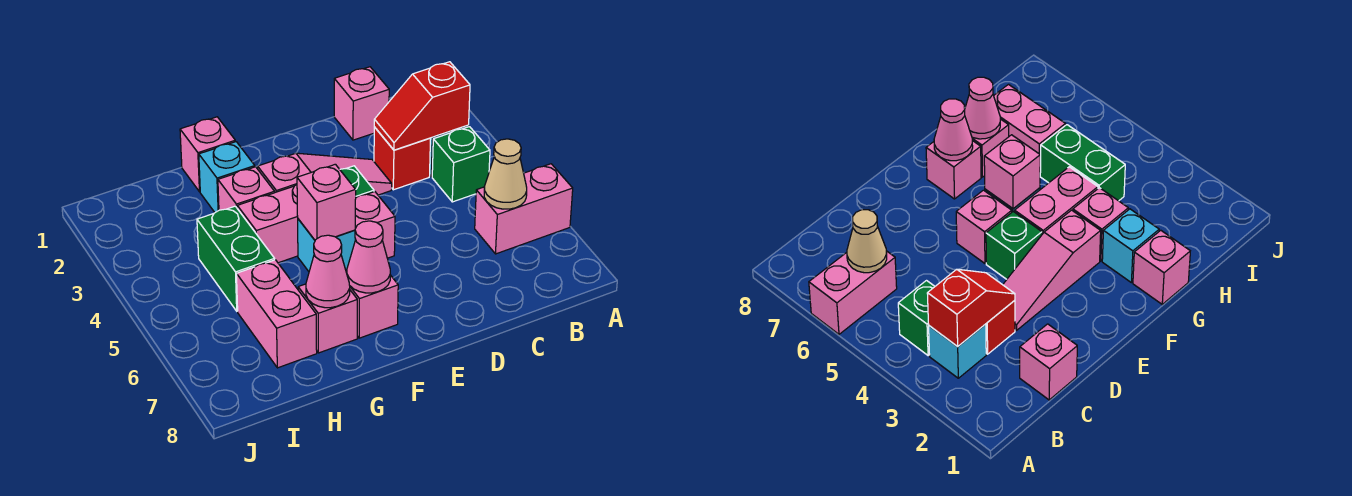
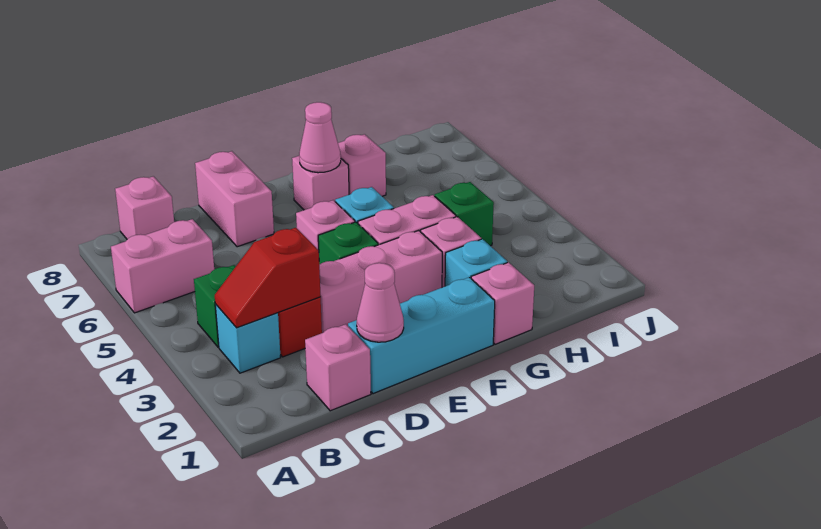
red slope B3:C3 level 2 top B -> red slope B3:C3 level 2 top C
tan cone B6 level 2 -> none
none -> cyan brick D1:F1 level 1
pink slope D3:F3 level 1 top F -> pink brick D3:F3 level 1
pink brick F5 level 2 -> pink brick B8 level 1
pink cone G7 level 2 -> pink cone D1 level 2
green brick H4:H5 level 1 -> green brick H4 level 1
pink brick H6:H7 level 1 -> pink brick D7:D8 level 1

